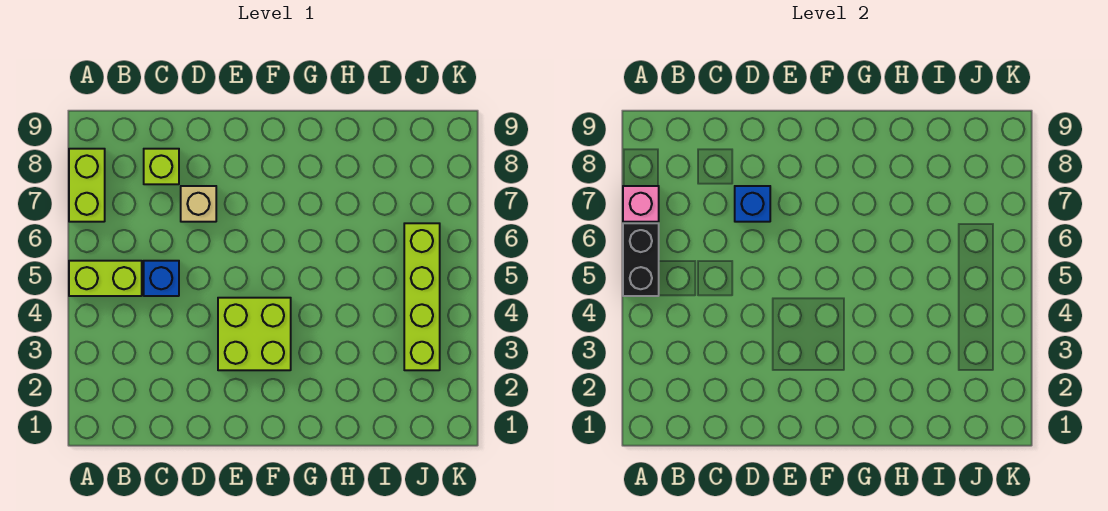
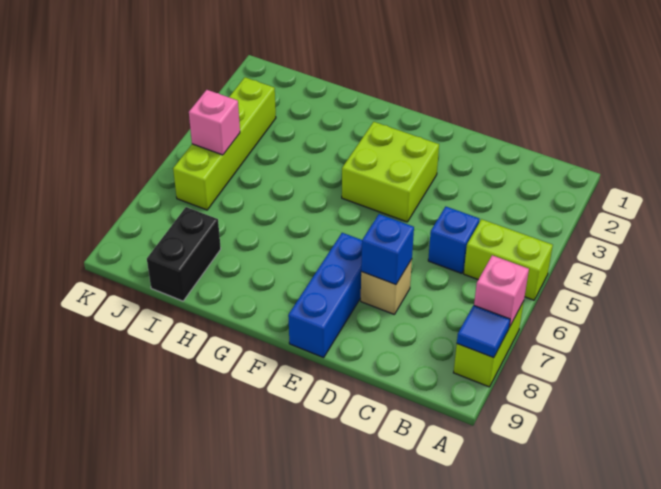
black brick A5:A6 level 2 -> black brick I8:I9 level 1
none -> blue tile A8 level 2
lime brick C8 level 1 -> none
none -> blue brick E7:E9 level 1
none -> pink brick J5 level 2

